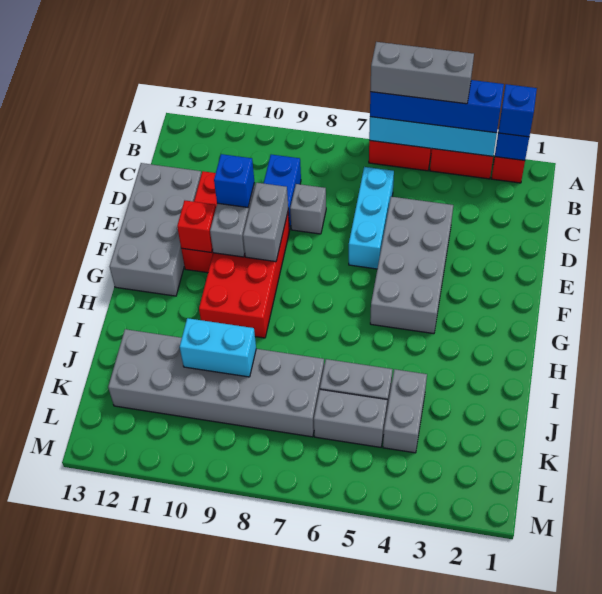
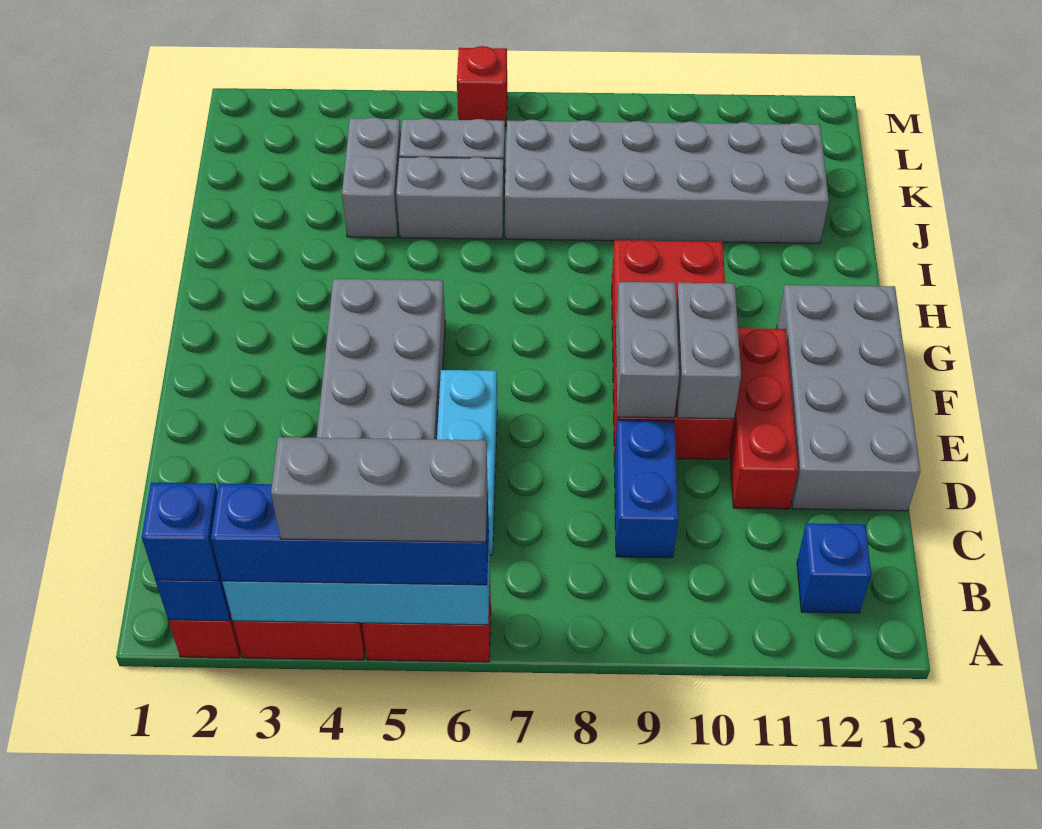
grey brick D8 level 1 -> none
blue brick E10 level 3 -> blue brick B12 level 1
red brick F11 level 2 -> red brick M6 level 1
cyan brick J9:J10 level 2 -> none

